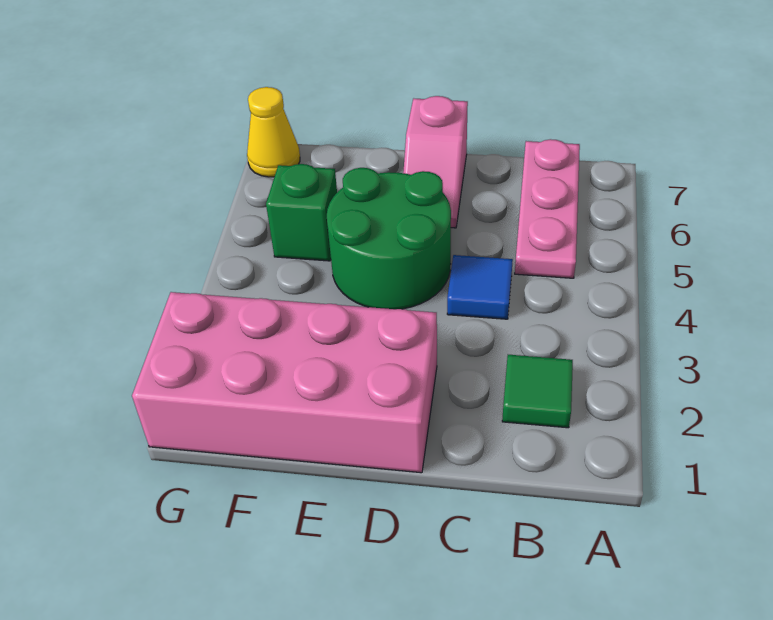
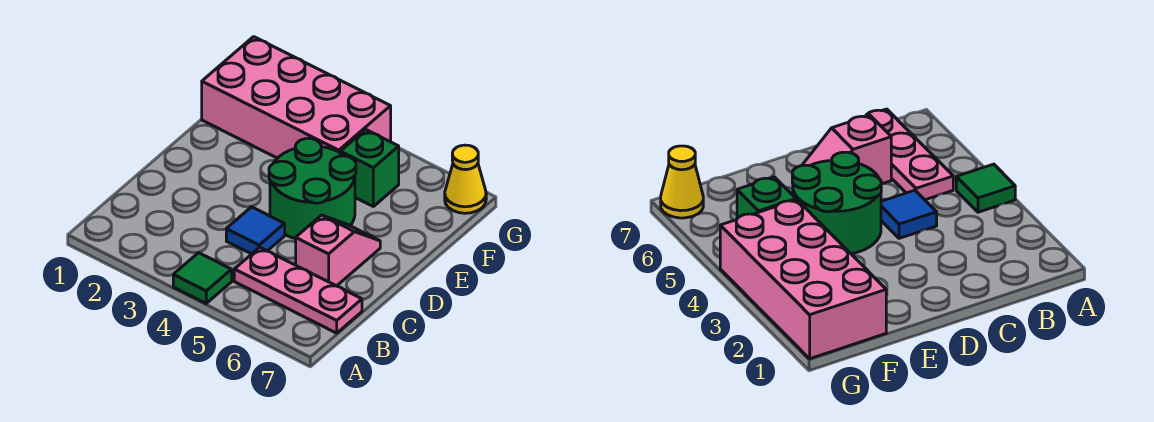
green tile B2 level 1 -> green tile A4 level 1
pink brick D1:G2 level 1 -> pink brick F1:G4 level 1
pink slope D6:D7 level 1 top 7 -> pink slope C6:D6 level 1 top C

